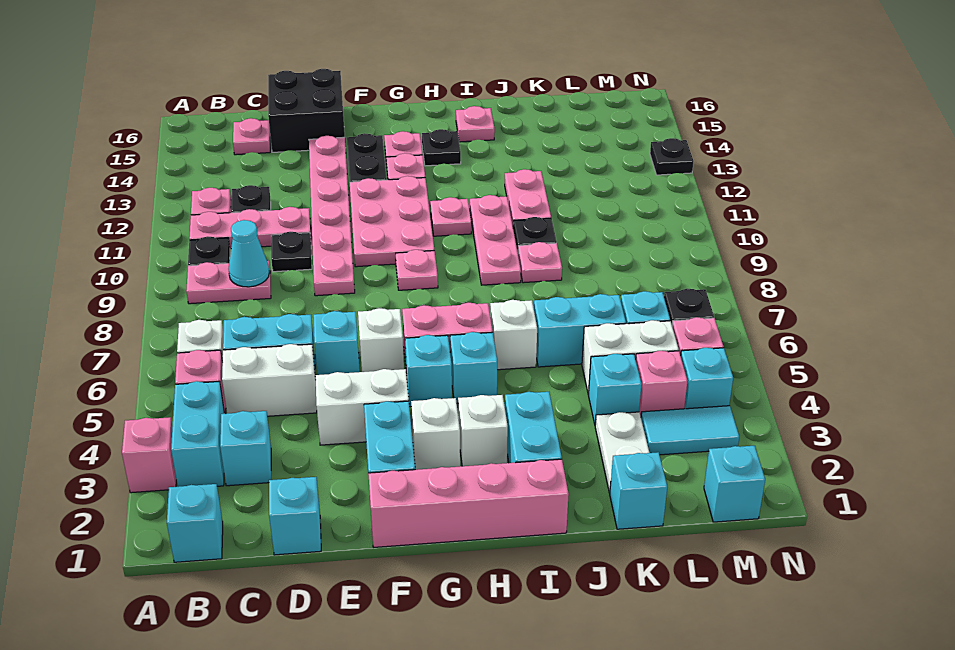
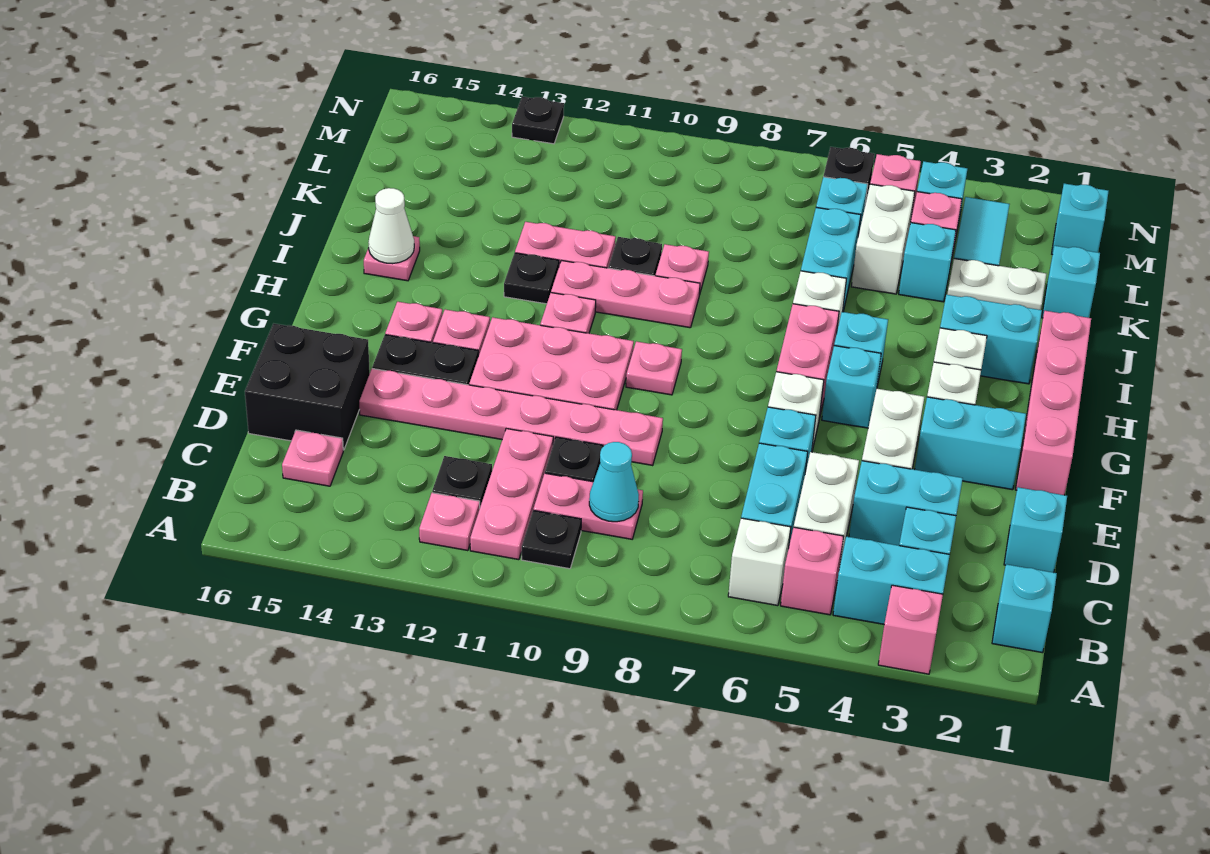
pink plate B9:C9 level 1 -> pink plate C9:C10 level 1
none -> cyan brick D3:D4 level 1
black plate H14 level 1 -> black plate I12 level 1
none -> white cone I15 level 2

